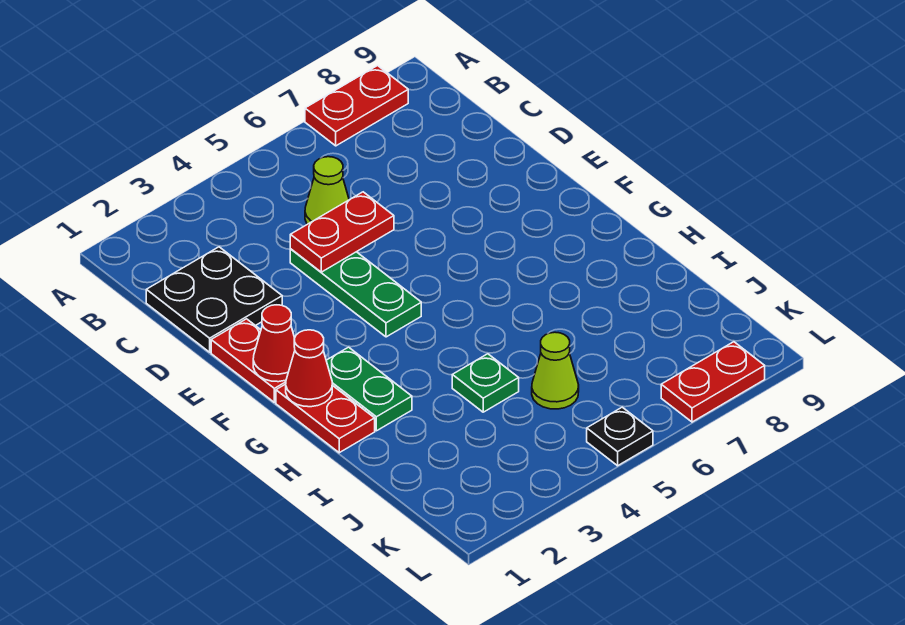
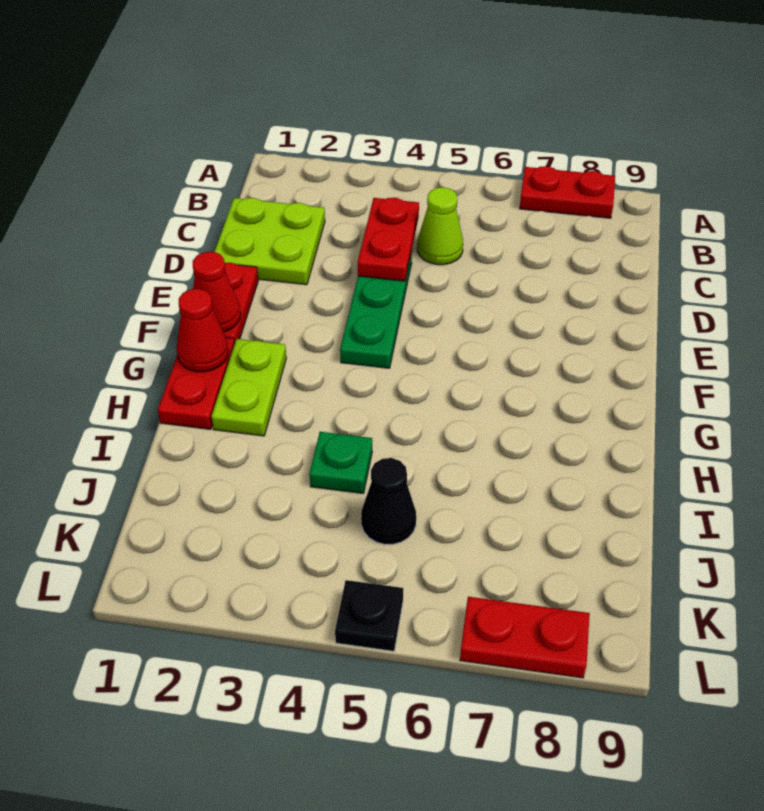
black plate C1:D2 level 1 -> lime plate C1:D2 level 1
red plate D4:D5 level 2 -> red plate C4:D4 level 2
green plate G2:H2 level 1 -> lime plate G2:H2 level 1
lime cone J5 level 1 -> black cone J5 level 1

